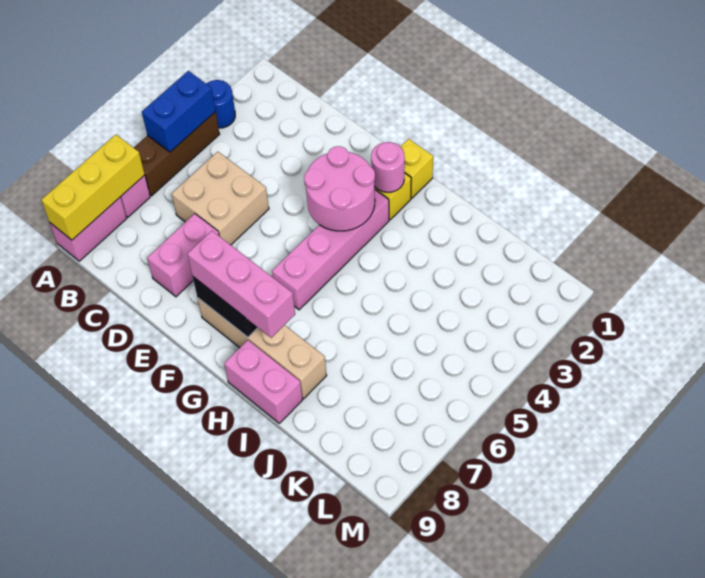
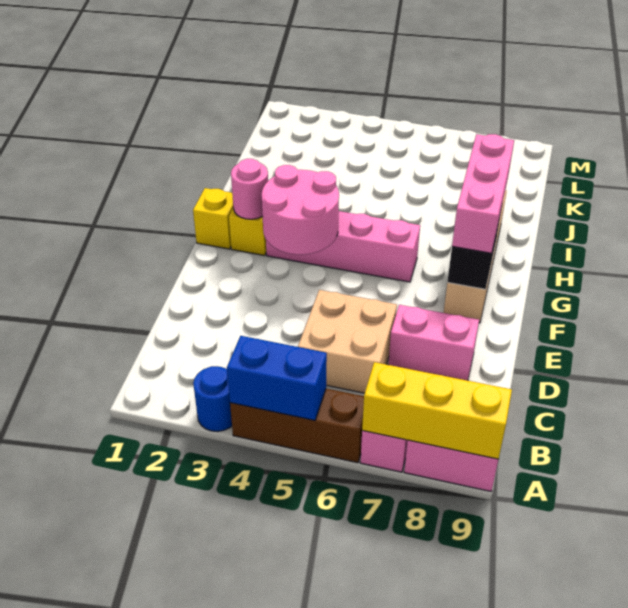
pink brick H9:I9 level 1 -> none

